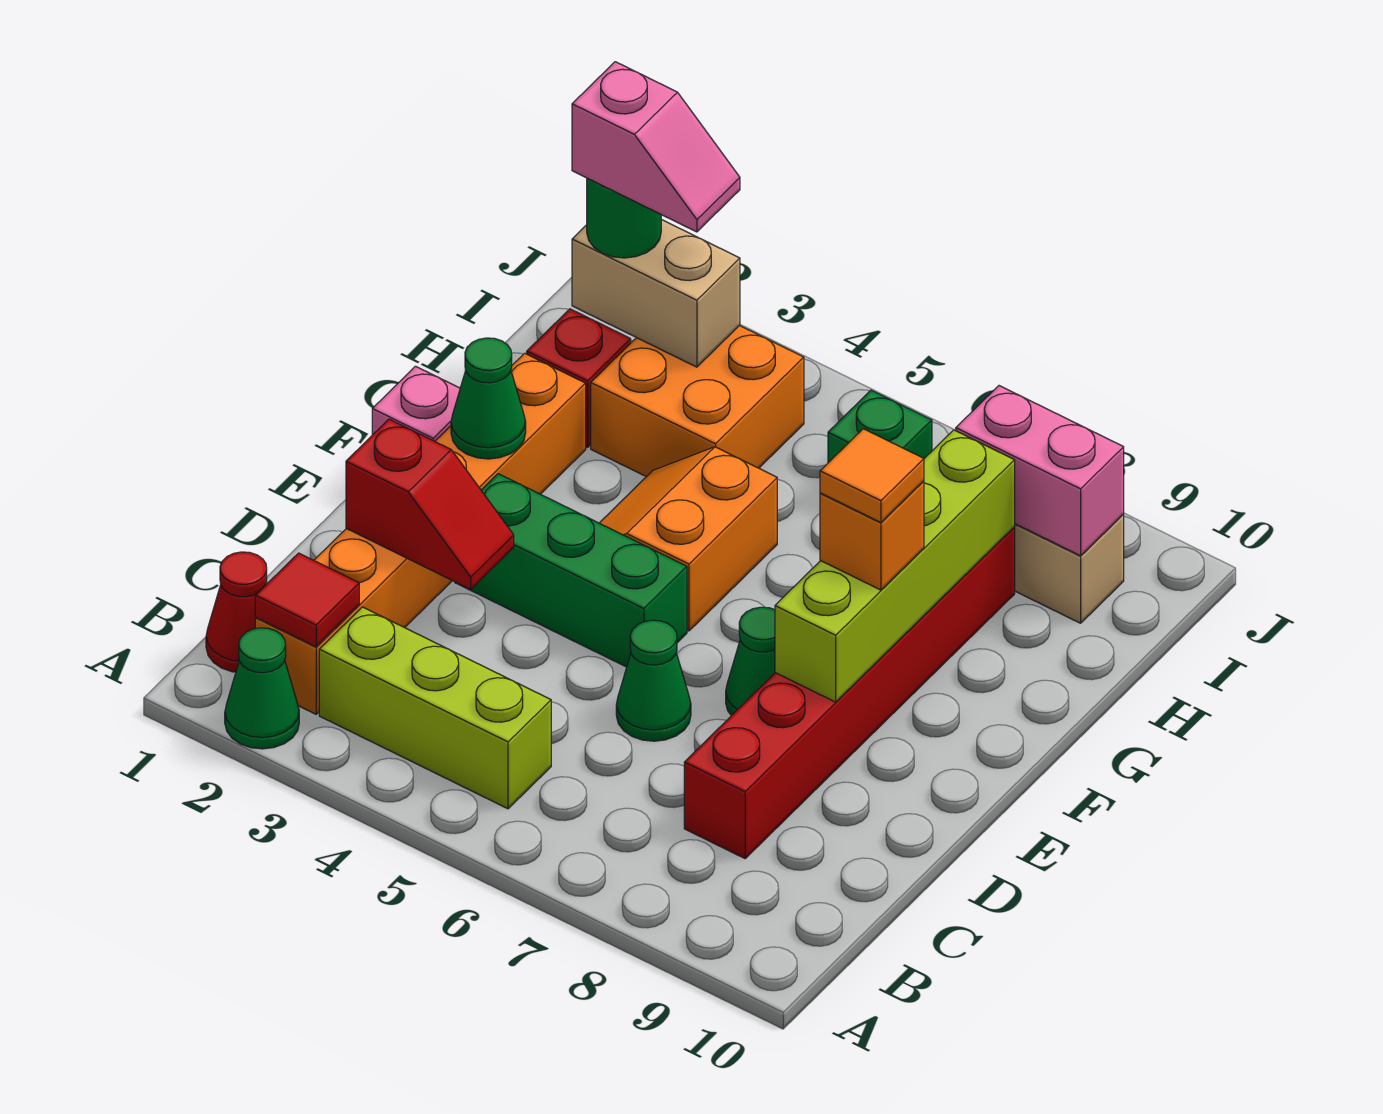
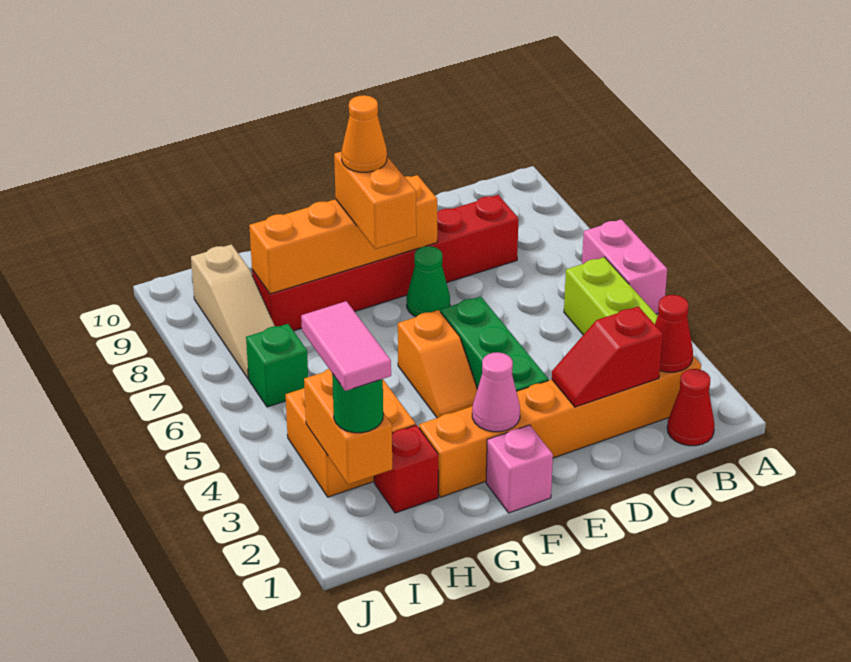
green cone A2 level 1 -> none
red tile B2 level 2 -> red cone B2 level 2
red slope D2:D3 level 2 top 2 -> red slope C2:D2 level 2 top C
green cone D6 level 1 -> none
lime brick E8:H8 level 2 -> orange brick E8:H8 level 2
green cone F2 level 2 -> pink cone F2 level 2
orange slope F4:G5 level 1 top 5 -> orange slope F4:F5 level 1 top 5
orange brick F8 level 3 -> orange brick F7:F8 level 3
orange tile F8 level 4 -> orange cone F8 level 4
tan brick I2:I3 level 2 -> orange brick I2:I3 level 2
pink slope I2:I3 level 4 top 2 -> pink tile I2:I3 level 4
pink brick I8:I9 level 2 -> pink brick A5:A6 level 1

